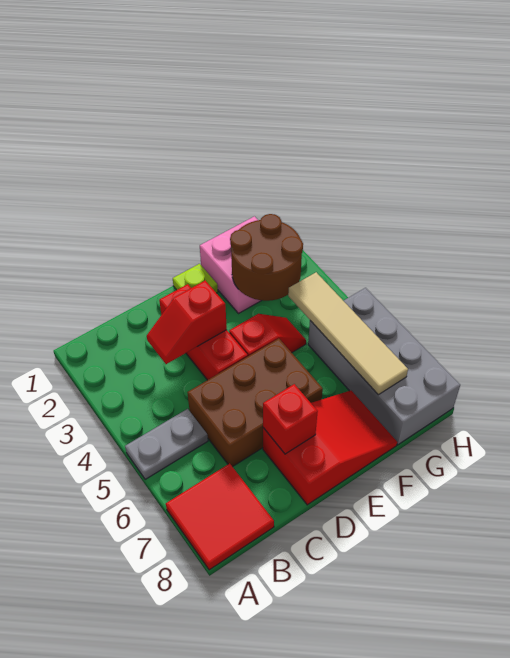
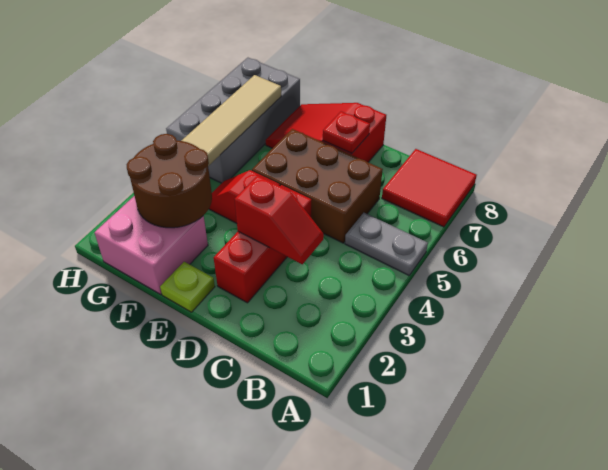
red brick D7 level 2 -> red plate D7 level 2

